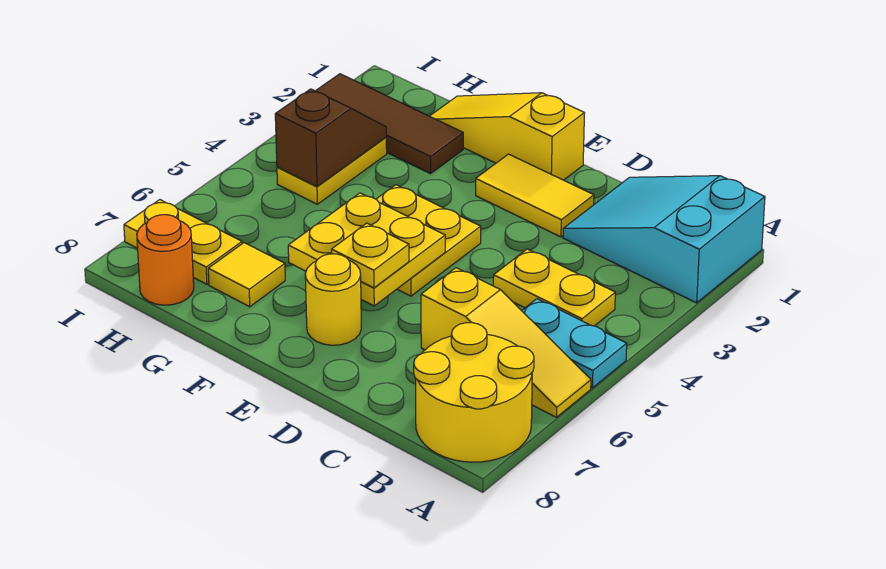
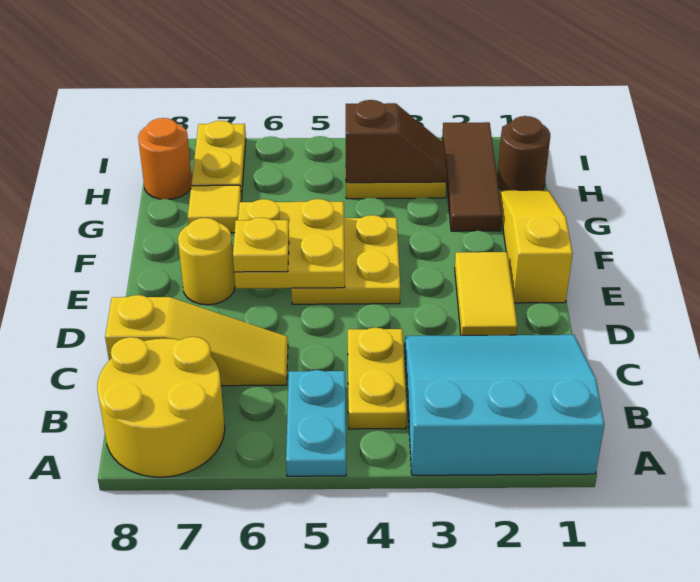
cyan slope A1:C2 level 1 top A -> cyan slope A1:C3 level 1 top A
yellow slope A6:C6 level 1 top C -> yellow slope C6:C8 level 1 top 8
none -> brown round brick H1 level 1

